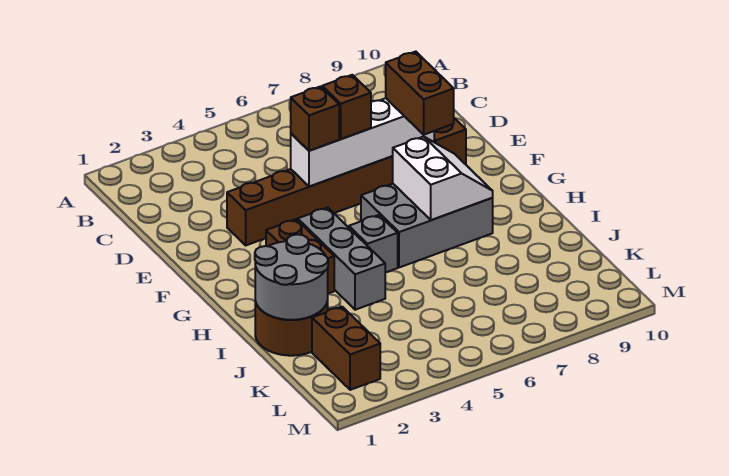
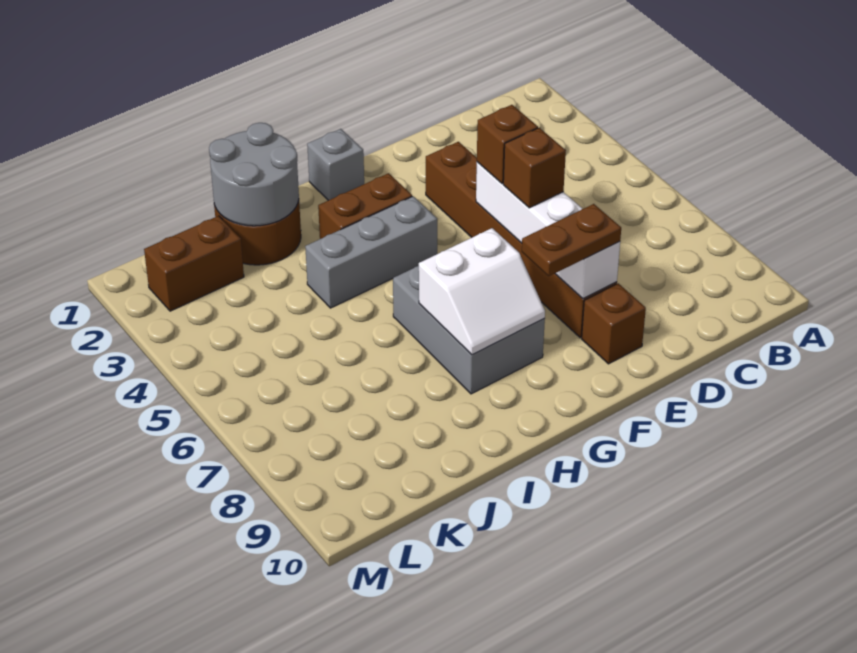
brown brick E8:F8 level 3 -> brown plate E8:F8 level 3
grey brick H5 level 1 -> grey brick G1 level 1

